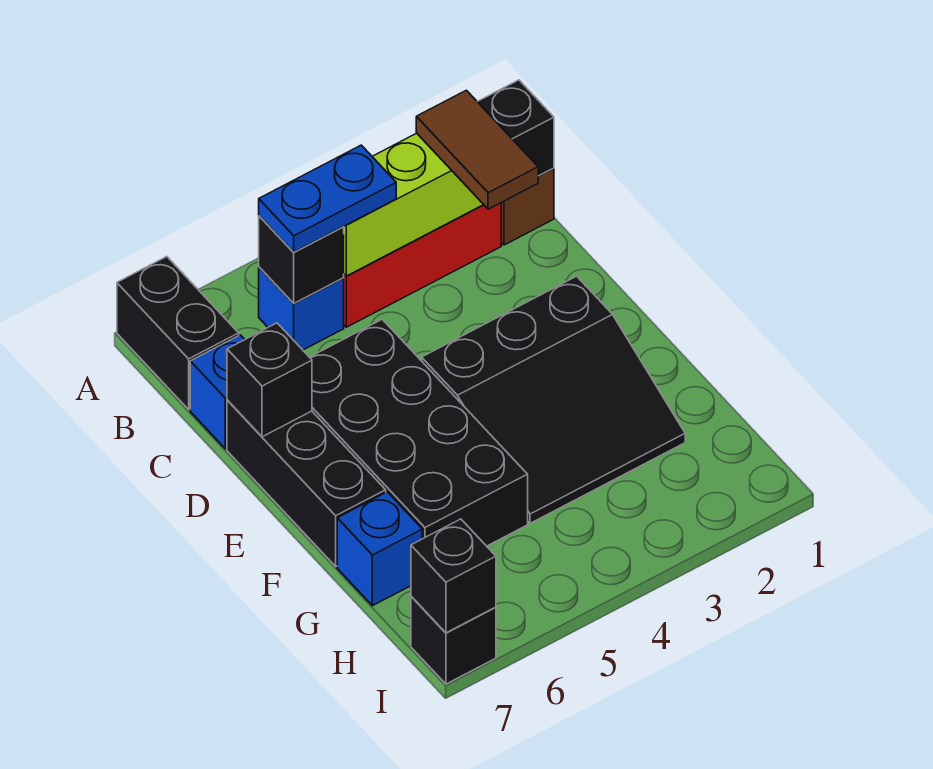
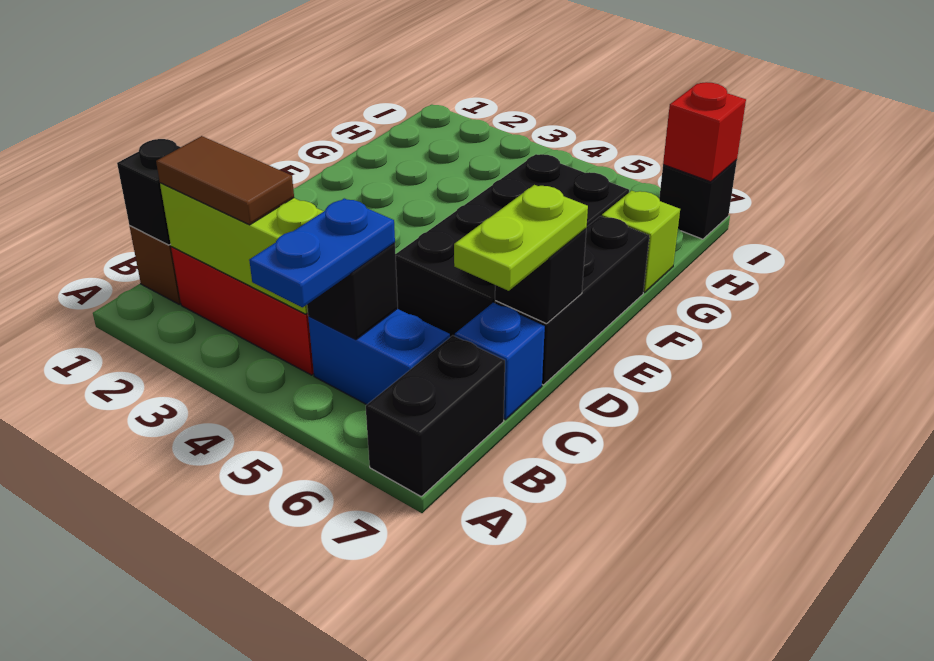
brown tile B2:C2 level 3 -> brown tile B2:B3 level 3
blue plate B4:B5 level 3 -> blue plate A5:B5 level 3
blue brick B5 level 1 -> blue brick B5:B6 level 1
none -> lime plate C7:D7 level 3
black slope E2:G4 level 1 top E -> none
blue brick G7 level 1 -> lime brick G7 level 1
black brick I7 level 2 -> red brick I7 level 2

